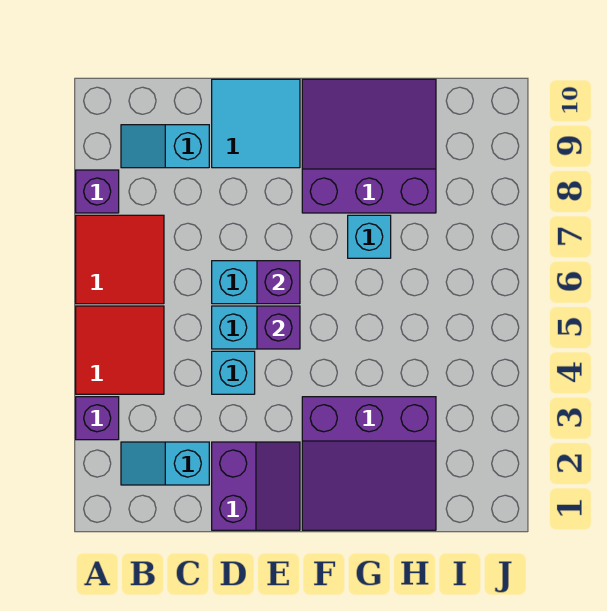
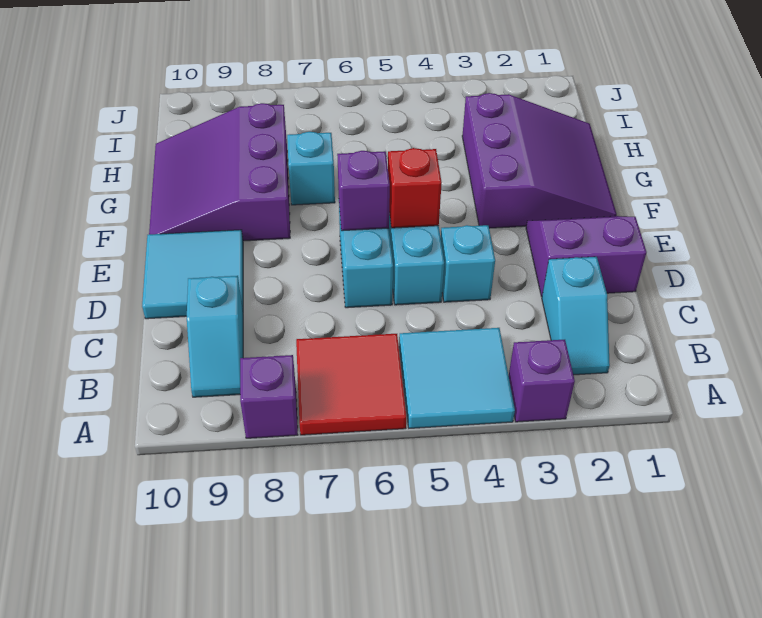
red tile A4:B5 level 1 -> cyan tile A4:B5 level 1
purple brick E5 level 2 -> red brick E5 level 2

